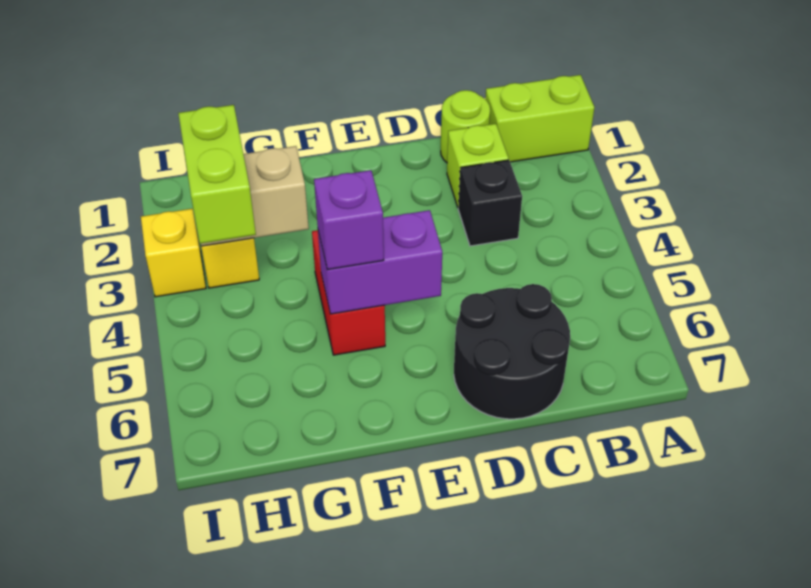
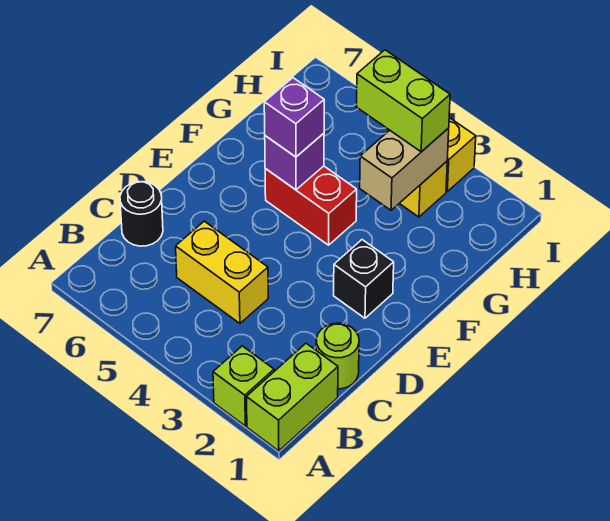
lime brick C2 level 1 -> lime brick A2 level 1
black brick C3 level 1 -> black brick E2 level 1
none -> yellow brick C4:C5 level 1
black round brick C6:D7 level 1 -> black round brick C7 level 1
purple brick E5:F5 level 2 -> purple brick F5 level 2

